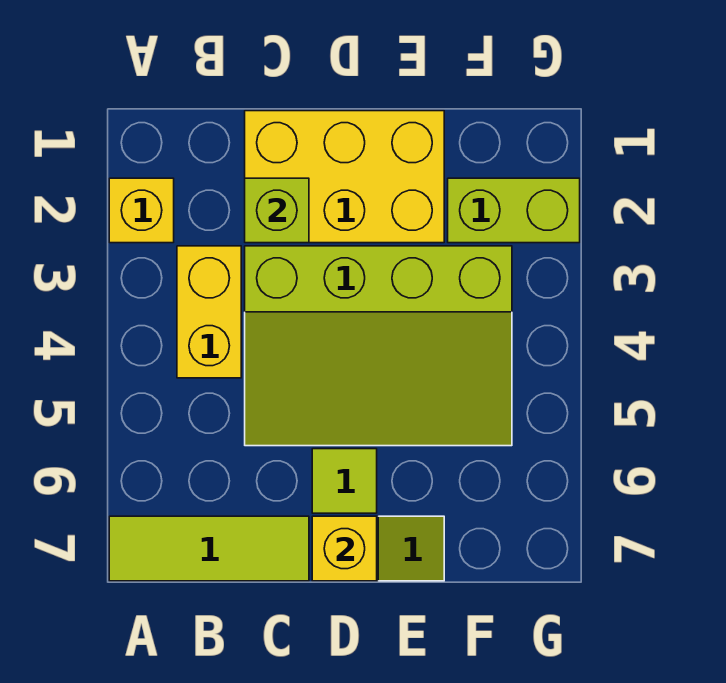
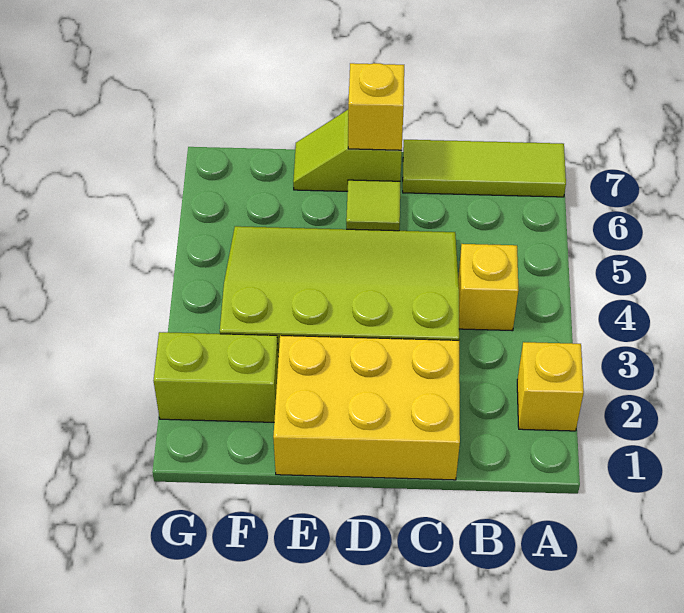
yellow brick B3:B4 level 1 -> yellow brick B4 level 1
lime brick C2 level 2 -> none

